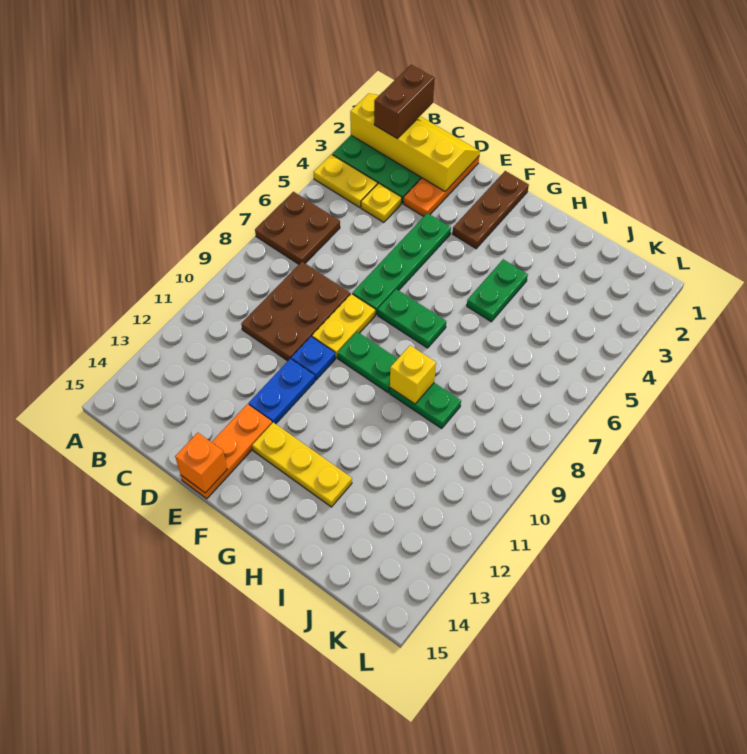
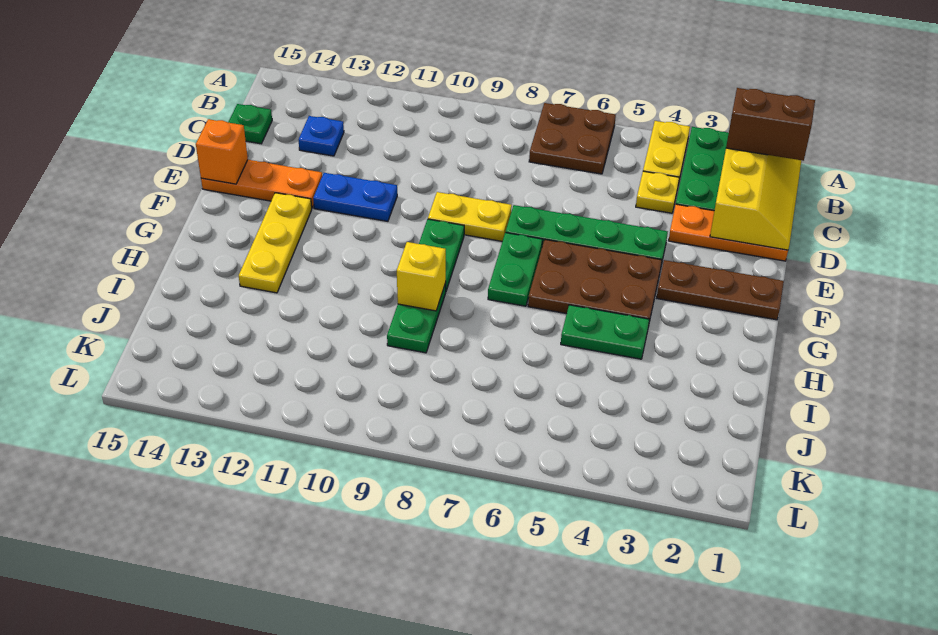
brown plate C8:D10 level 1 -> brown plate F4:G6 level 1
none -> green plate C15 level 1
blue plate E10 level 1 -> blue plate C13 level 1

